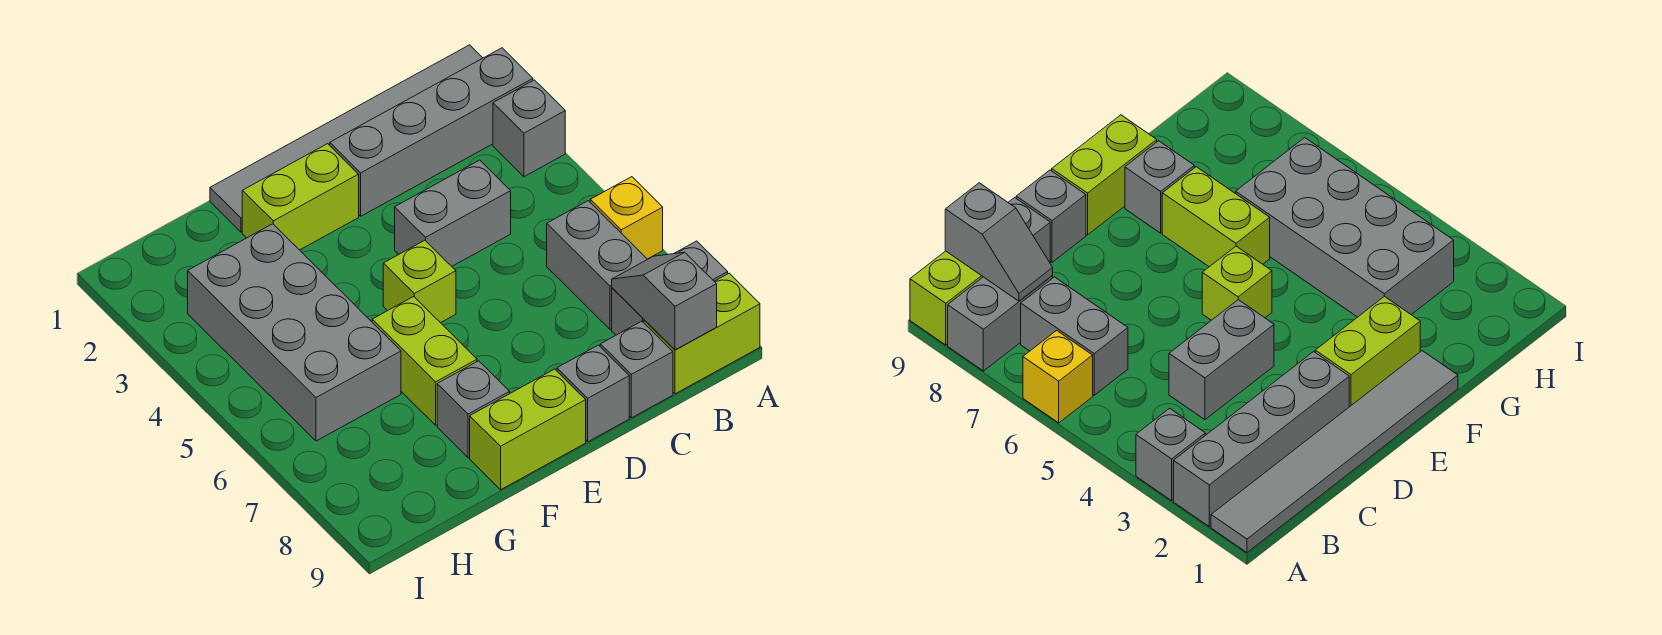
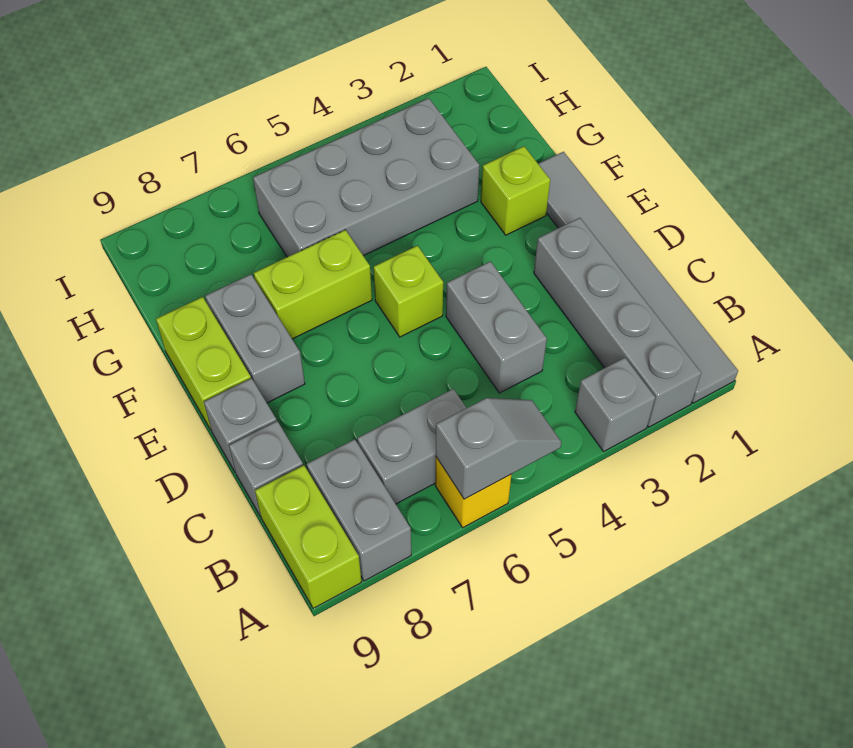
grey slope B8:B9 level 2 top 9 -> grey slope A5:A6 level 2 top 6
lime brick E2:F2 level 1 -> lime brick F2 level 1
grey brick F8 level 1 -> grey brick E8:F8 level 1

